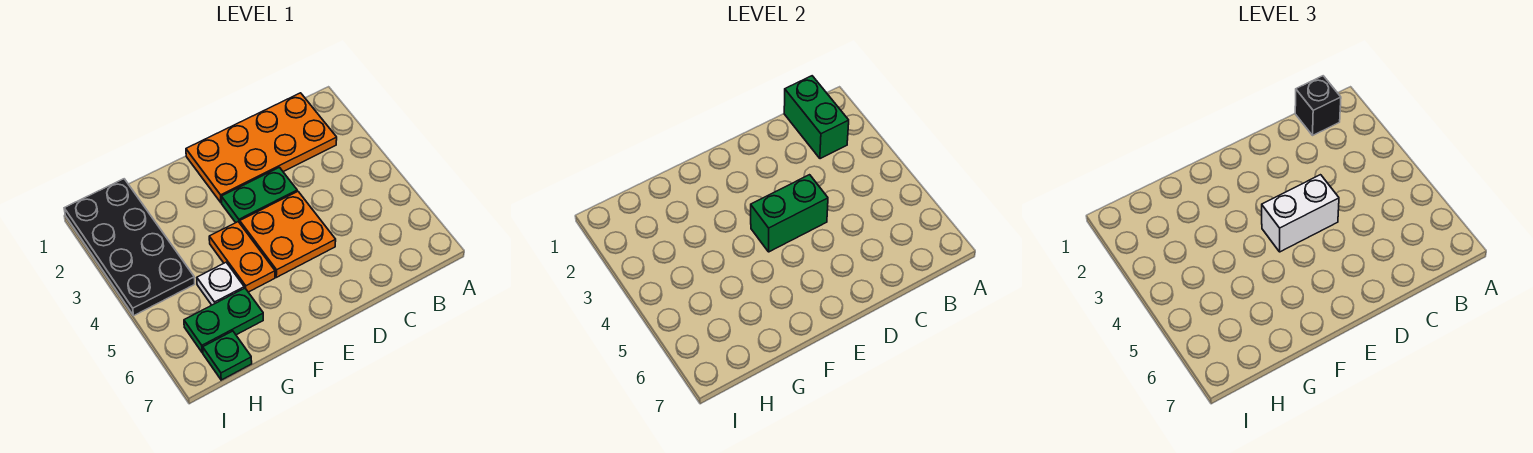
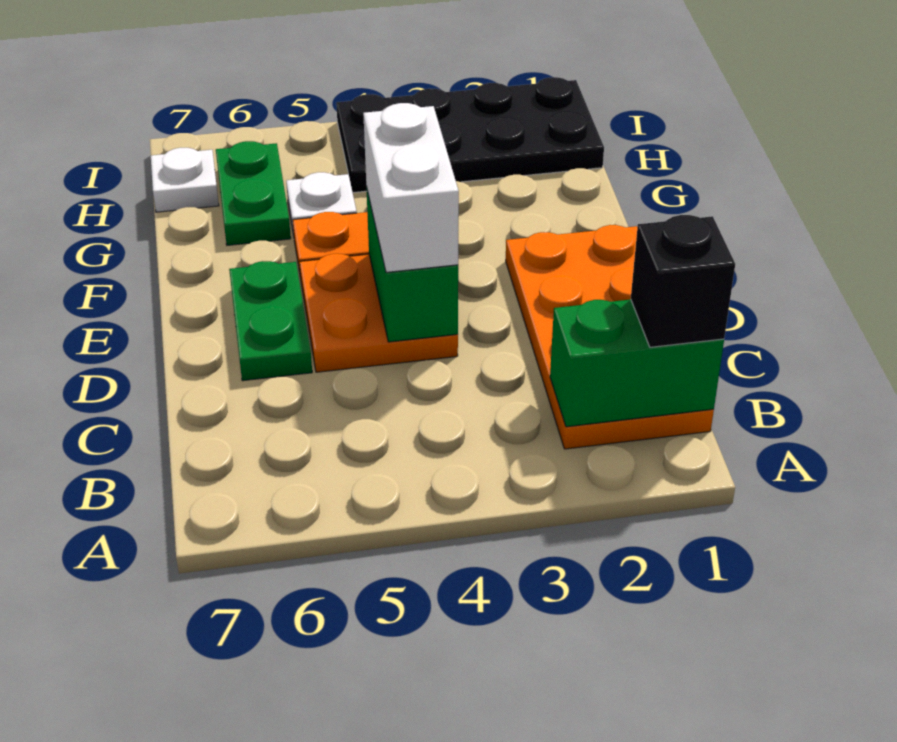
green plate D3:E3 level 1 -> green plate D6:E6 level 1
green plate H7 level 1 -> white plate H7 level 1

